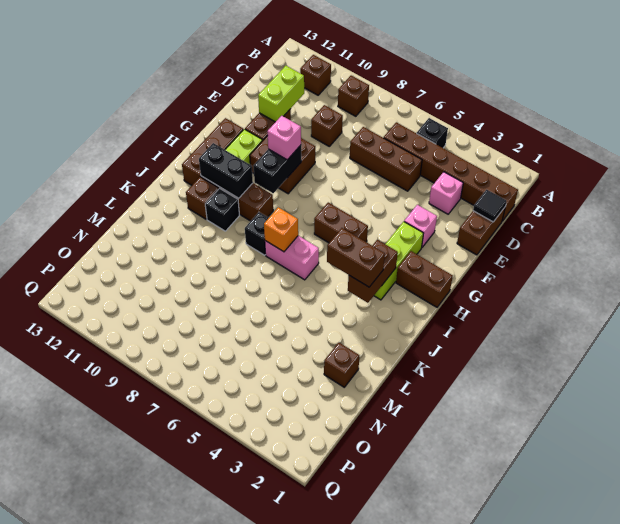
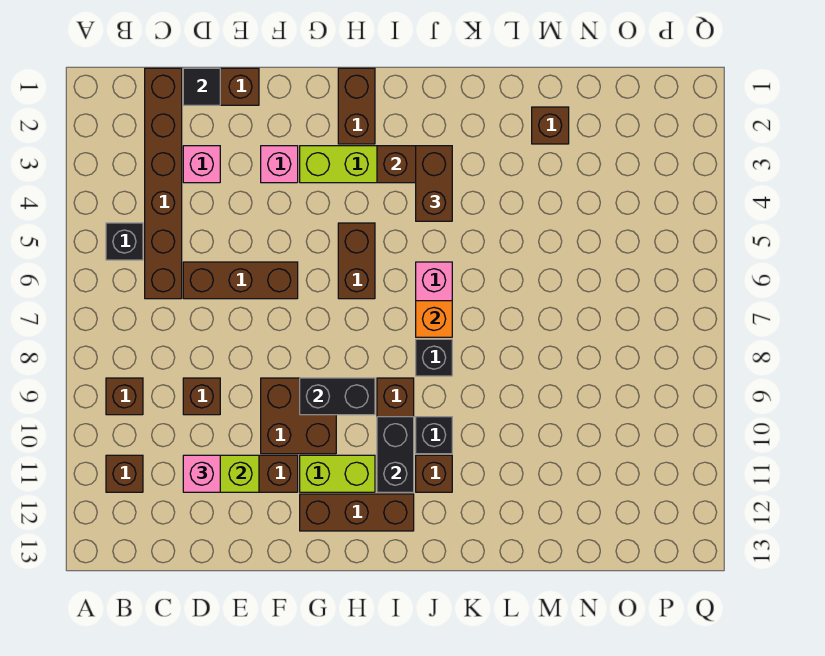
brown brick D5:D7 level 1 -> brown brick D6:F6 level 1
pink brick G9 level 3 -> pink brick D11 level 3

